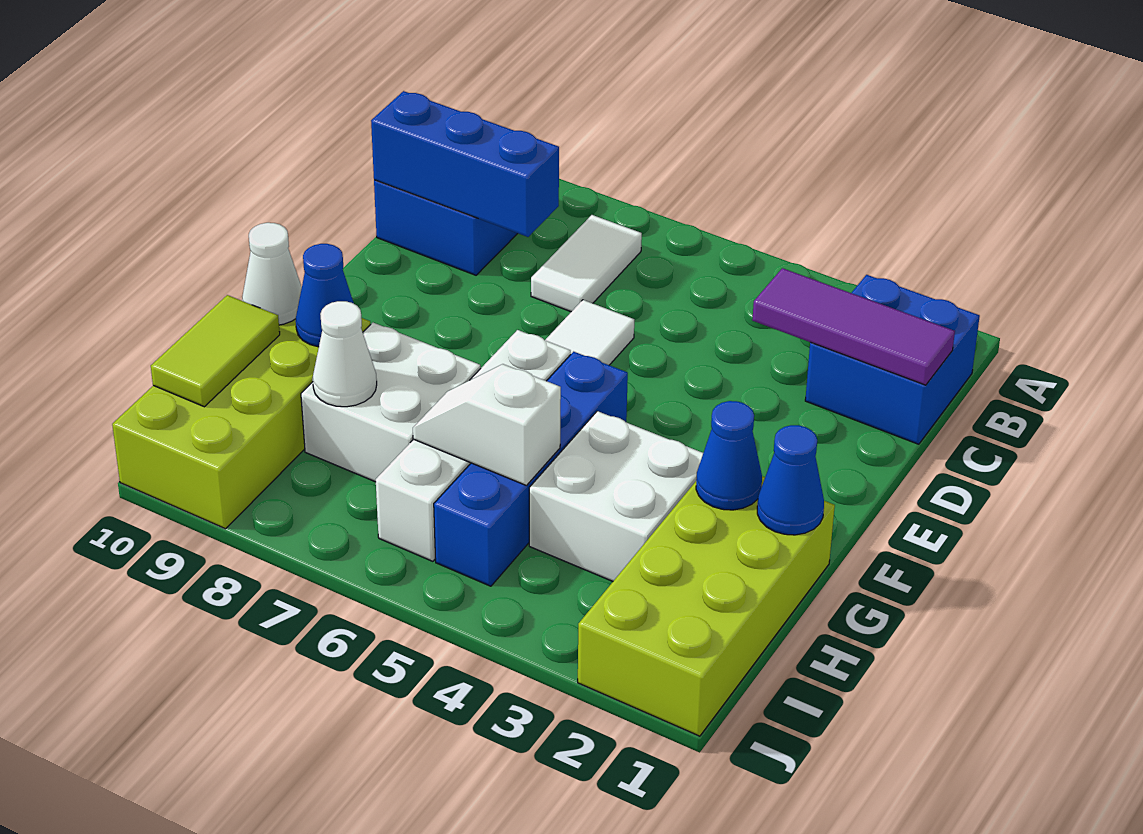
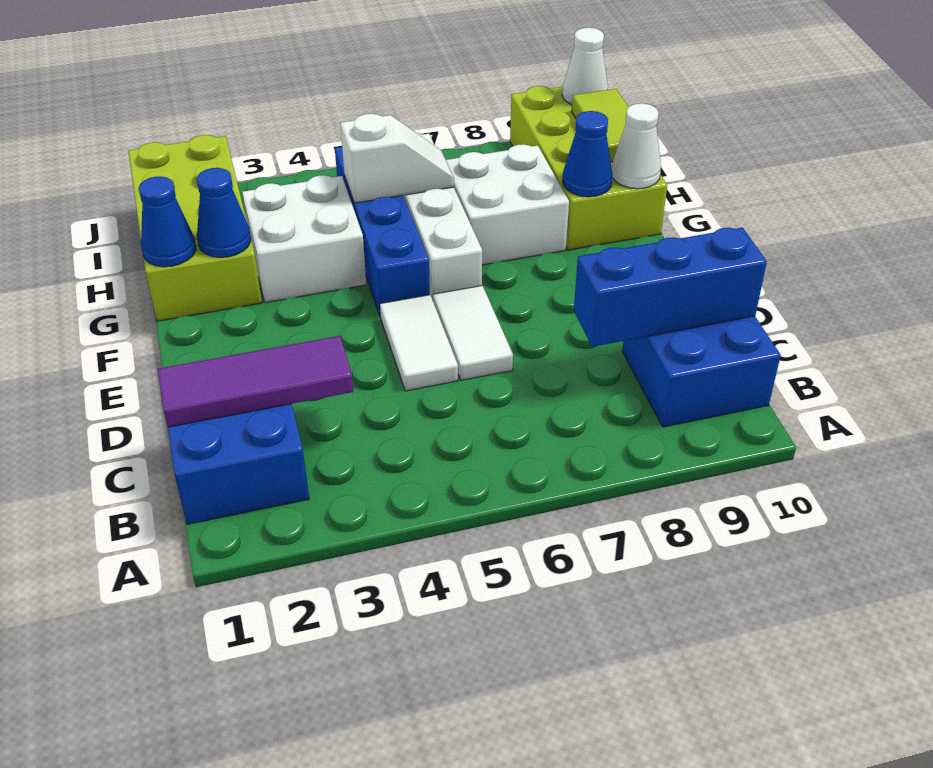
white tile B7:C7 level 1 -> white tile D5:E5 level 1
white cone H8 level 2 -> white cone J10 level 2

